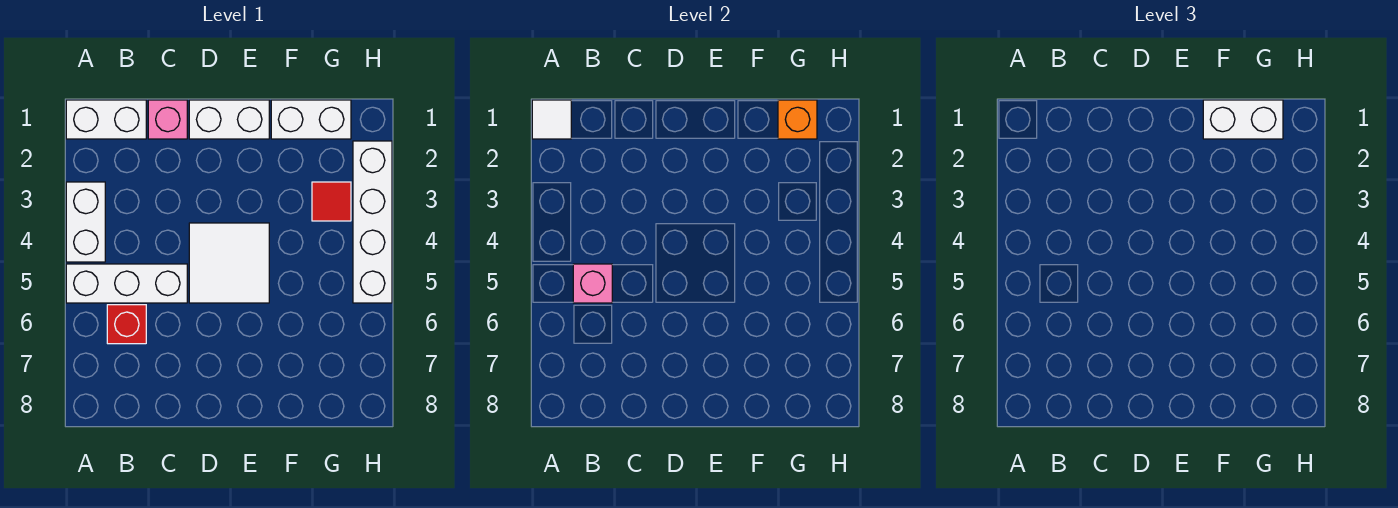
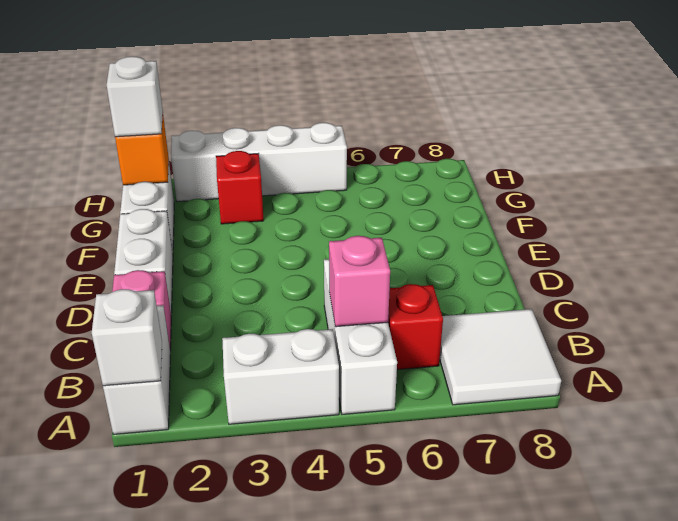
white tile A1 level 2 -> white brick A1 level 2
white tile D4:E5 level 1 -> white tile A7:B8 level 1
white brick F1:G1 level 3 -> white brick G1 level 3
red tile G3 level 1 -> red brick G3 level 1

